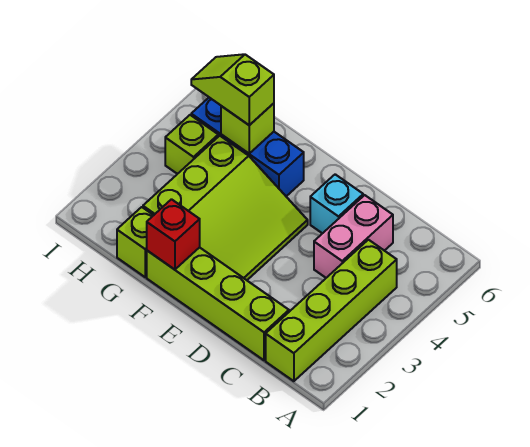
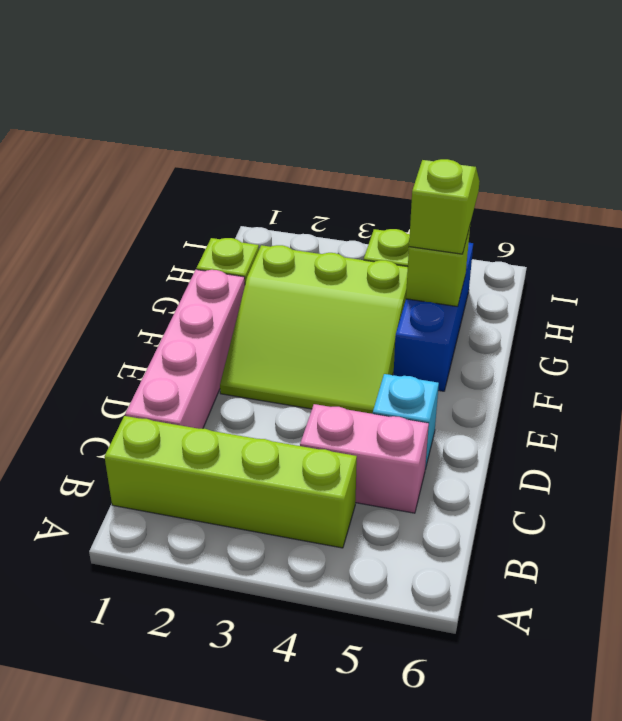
lime brick C1:F1 level 1 -> pink brick C1:F1 level 1
red brick F1 level 2 -> none

